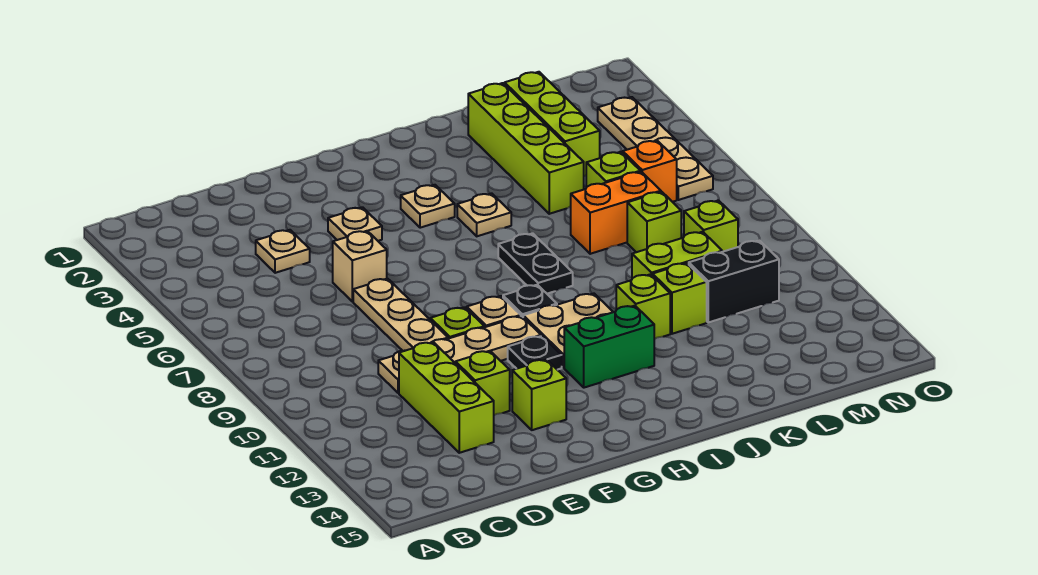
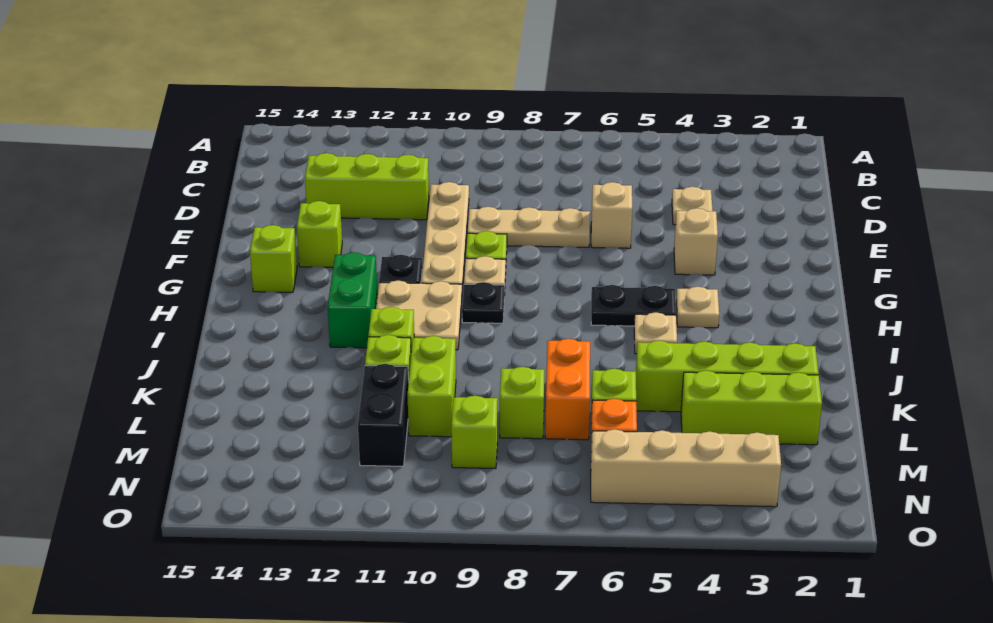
lime brick E12 level 1 -> lime brick G14 level 1
tan plate F4 level 1 -> tan brick F4 level 1
black plate I7:I8 level 1 -> black plate H5:H6 level 1
tan plate N3:N6 level 1 -> tan brick N3:N6 level 1

